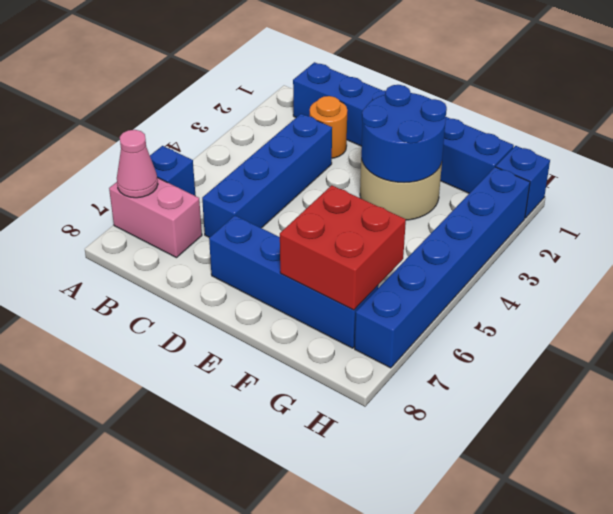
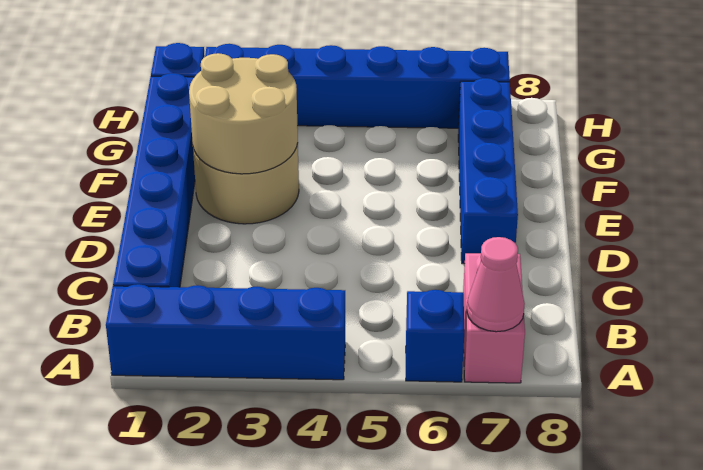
orange round brick C2 level 1 -> none
blue brick C3:C6 level 1 -> blue brick A1:A4 level 1
blue round brick E2:F3 level 2 -> tan round brick E2:F3 level 2
red brick F6:G7 level 2 -> none

